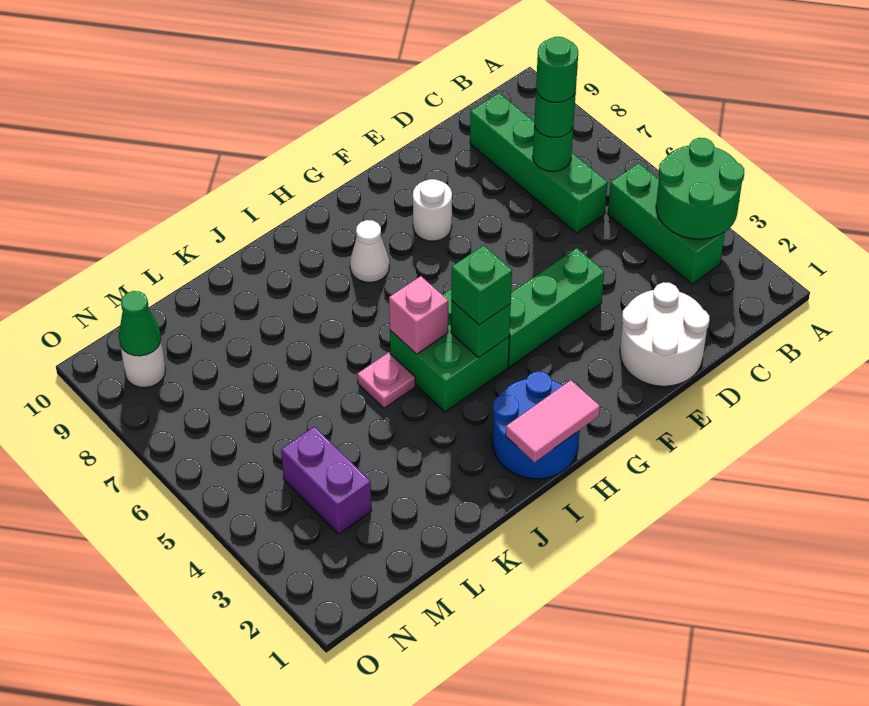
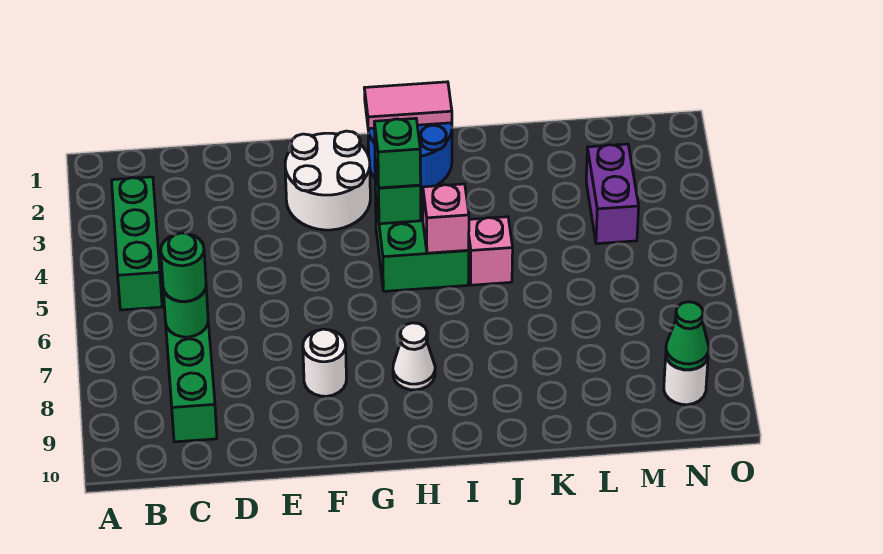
green round brick A3:B4 level 2 -> none
green round brick C7 level 4 -> none
white round brick D1:E2 level 1 -> white round brick F2:G3 level 1
green brick E4:G4 level 1 -> none
pink plate J5 level 1 -> pink brick J5 level 1

